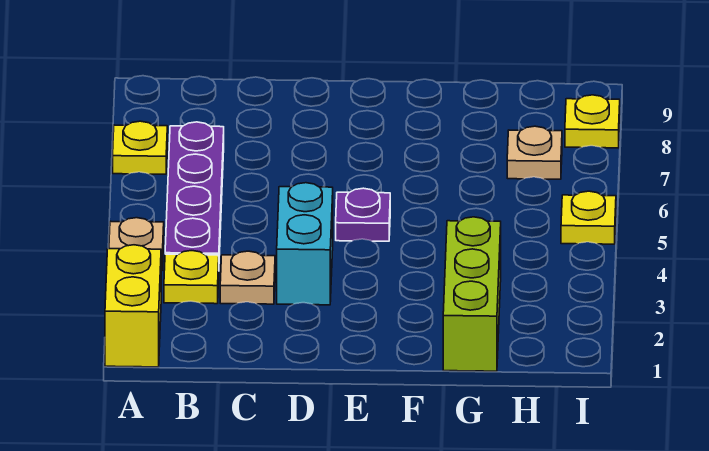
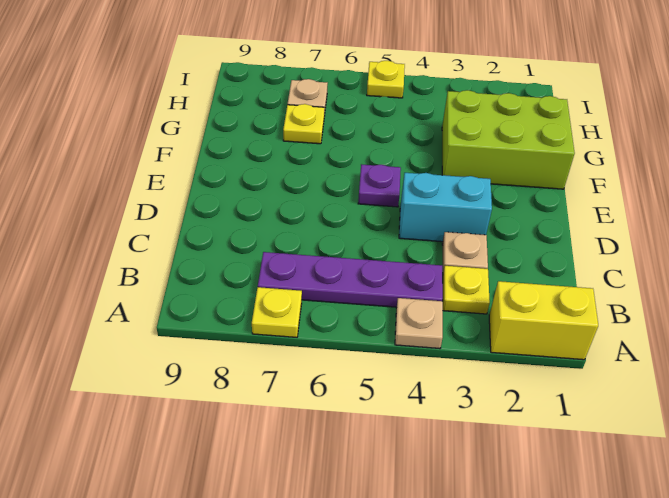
lime brick G1:G3 level 1 -> lime brick F1:G3 level 1
yellow plate I8 level 1 -> yellow plate G7 level 1

